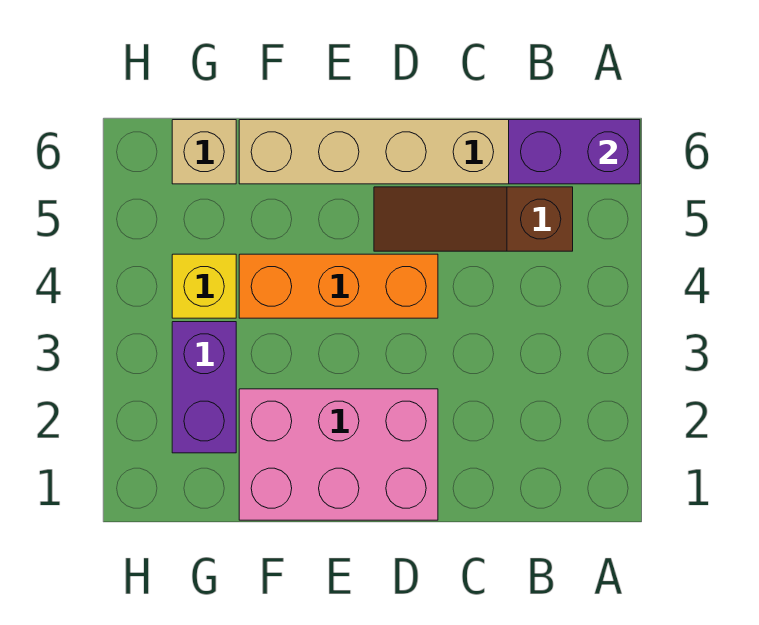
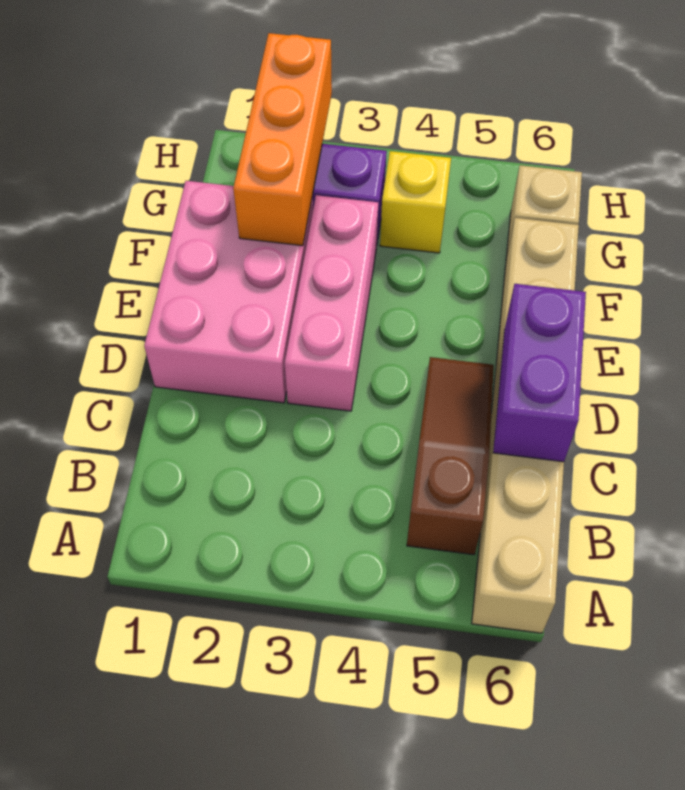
purple brick A6:B6 level 2 -> purple brick C6:D6 level 2
none -> pink brick D3:F3 level 1
orange brick D4:F4 level 1 -> orange brick F2:H2 level 2

